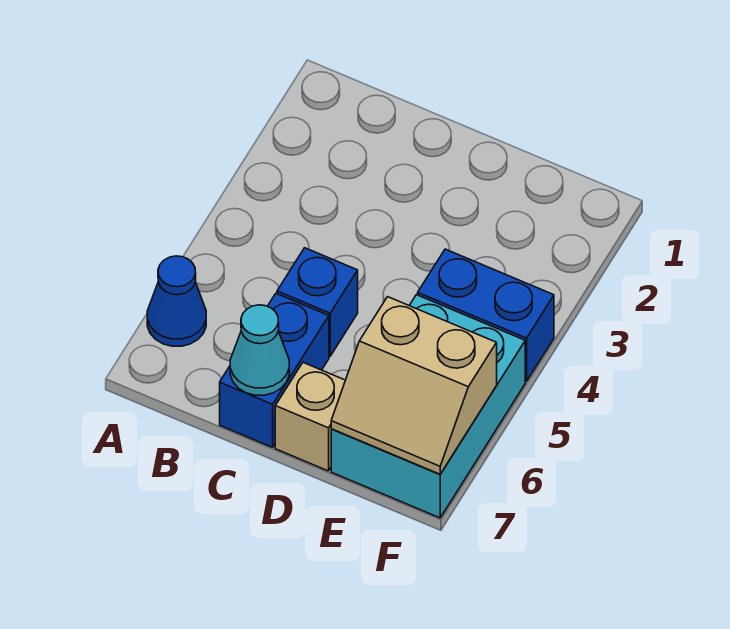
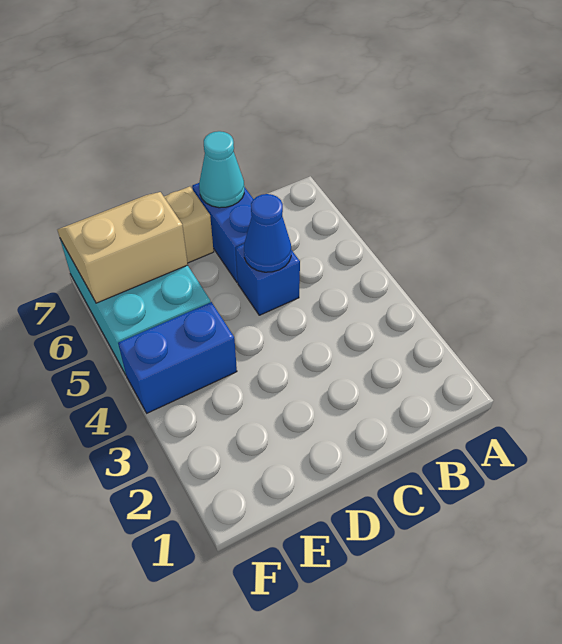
blue cone A6 level 1 -> blue cone C5 level 2

